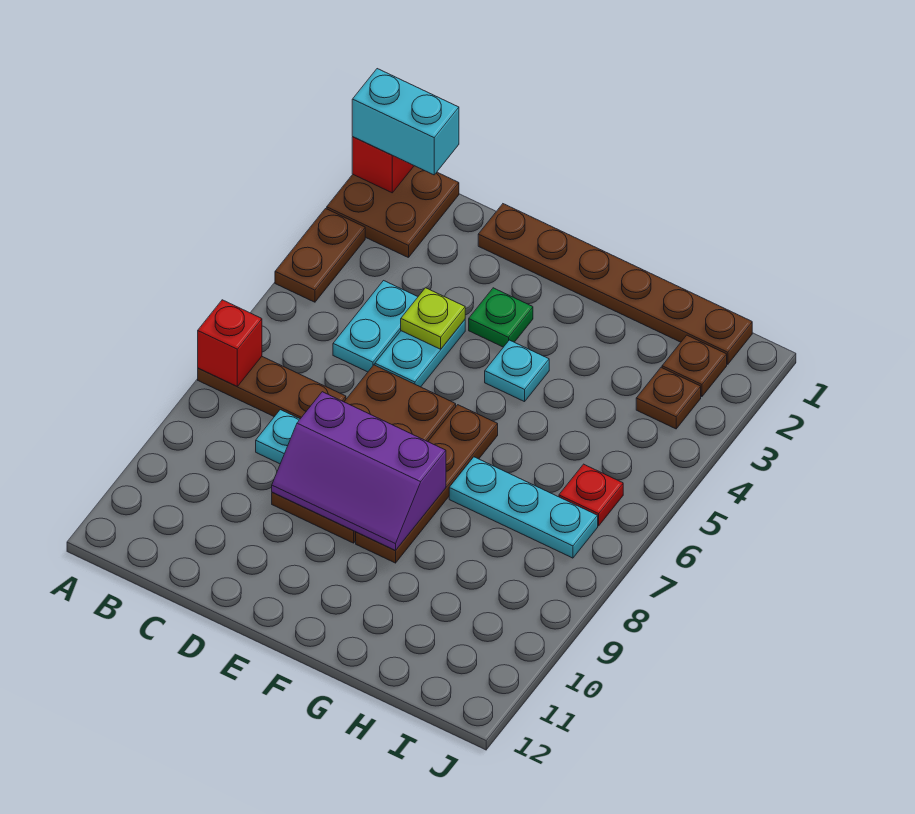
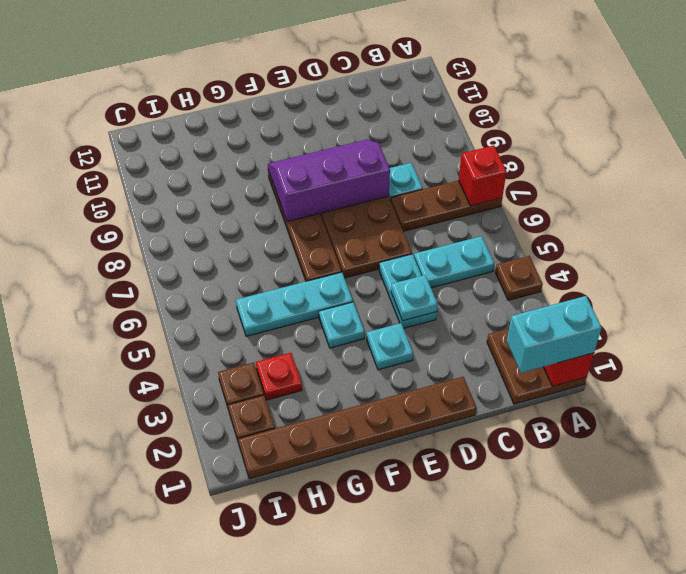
brown plate A3:A4 level 1 -> brown plate A4 level 1
cyan plate C4:C5 level 1 -> cyan plate B5:C5 level 1
lime plate D4 level 2 -> cyan plate D4 level 2
green plate E3 level 1 -> cyan plate E3 level 1
cyan plate G7:I7 level 1 -> cyan plate F5:H5 level 1
red plate I6 level 1 -> red plate H3 level 1

